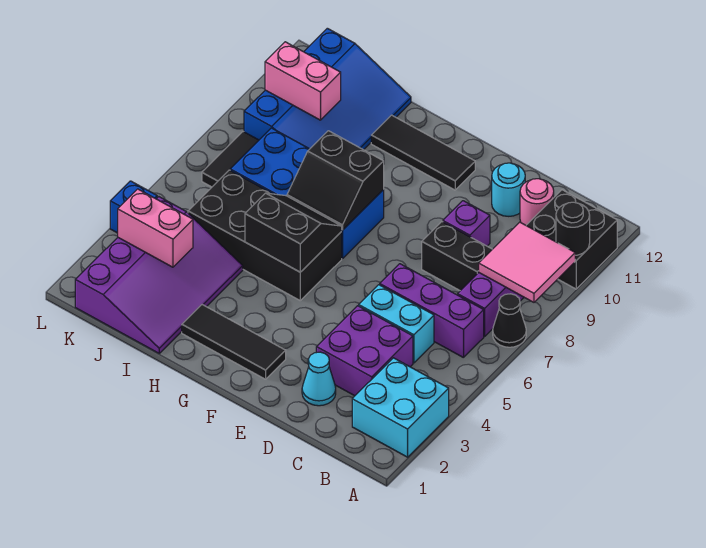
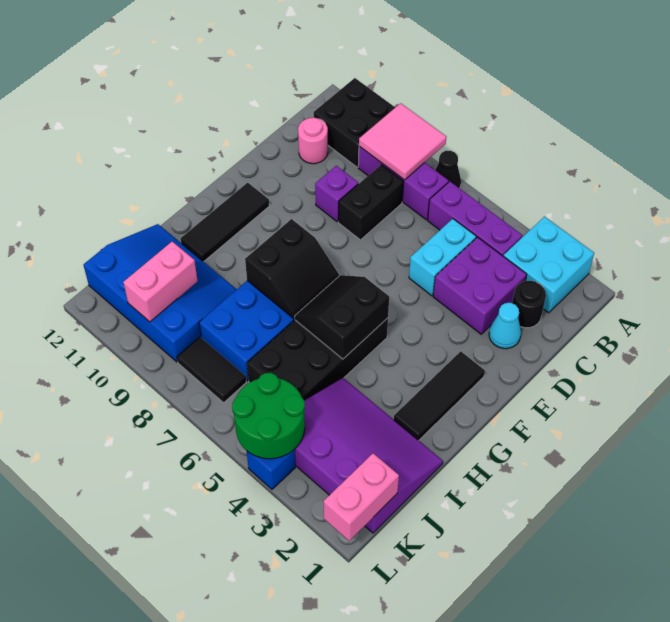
black round brick A10 level 2 -> black round brick C2 level 1
purple brick B6:D6 level 1 -> purple brick B4:B6 level 1
cyan round brick D11 level 1 -> none
pink brick J3:K3 level 2 -> pink brick K1:L1 level 2
none -> green round brick K4:L5 level 2

